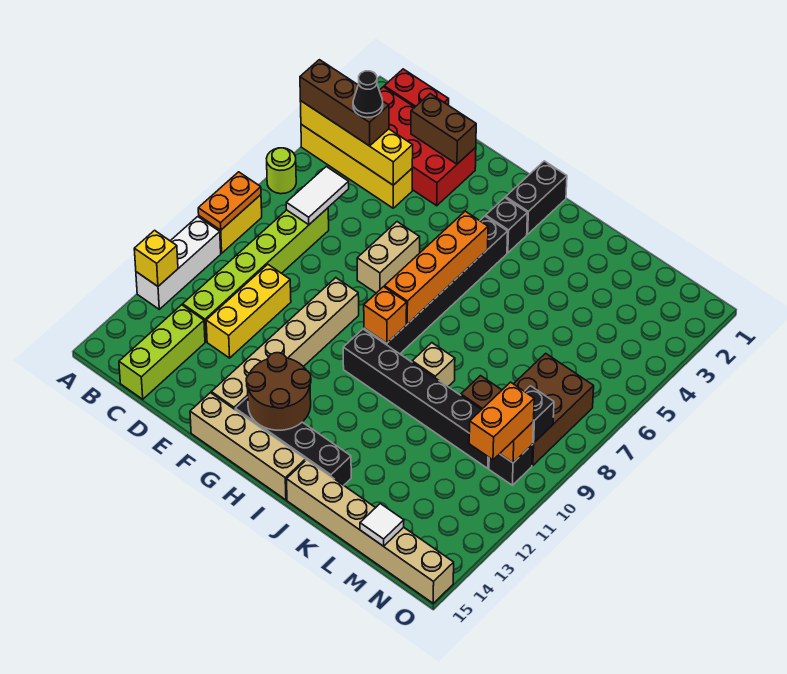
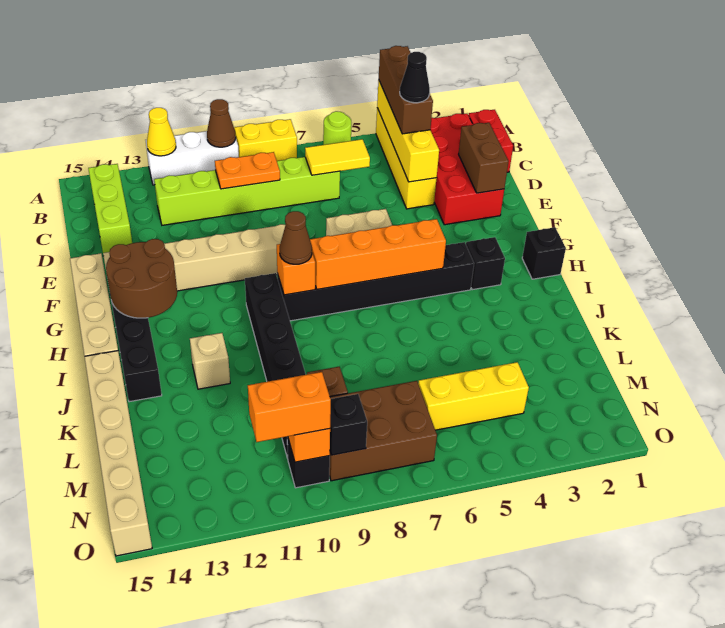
orange plate A8:A9 level 2 -> orange plate C9:C10 level 2
none -> brown cone A10 level 2
yellow brick A12 level 2 -> yellow cone A12 level 2
white tile C6:C7 level 2 -> yellow tile C6:C7 level 2
lime brick C13:C15 level 1 -> lime brick B14:D14 level 1
yellow brick D10:D12 level 1 -> yellow brick M4:M6 level 1
black brick H1:H2 level 1 -> black brick H1 level 1
none -> brown cone H9 level 3
tan brick J9 level 1 -> tan brick J12 level 1
white tile M15 level 2 -> none

